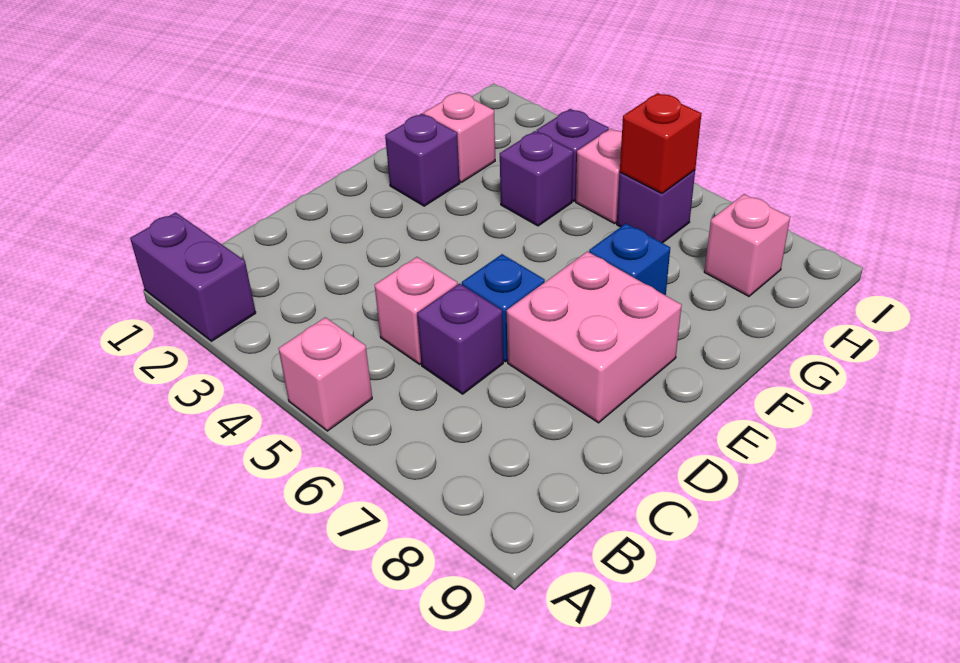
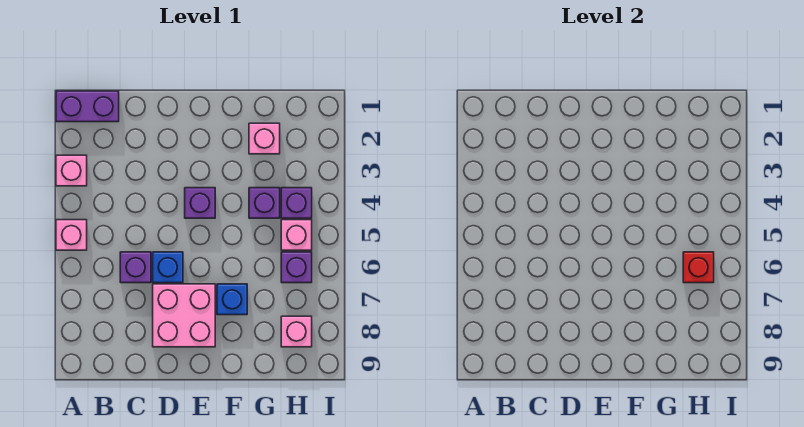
purple brick A1:A2 level 1 -> purple brick A1:B1 level 1
pink brick C5 level 1 -> pink brick A3 level 1
purple brick F2 level 1 -> purple brick E4 level 1

